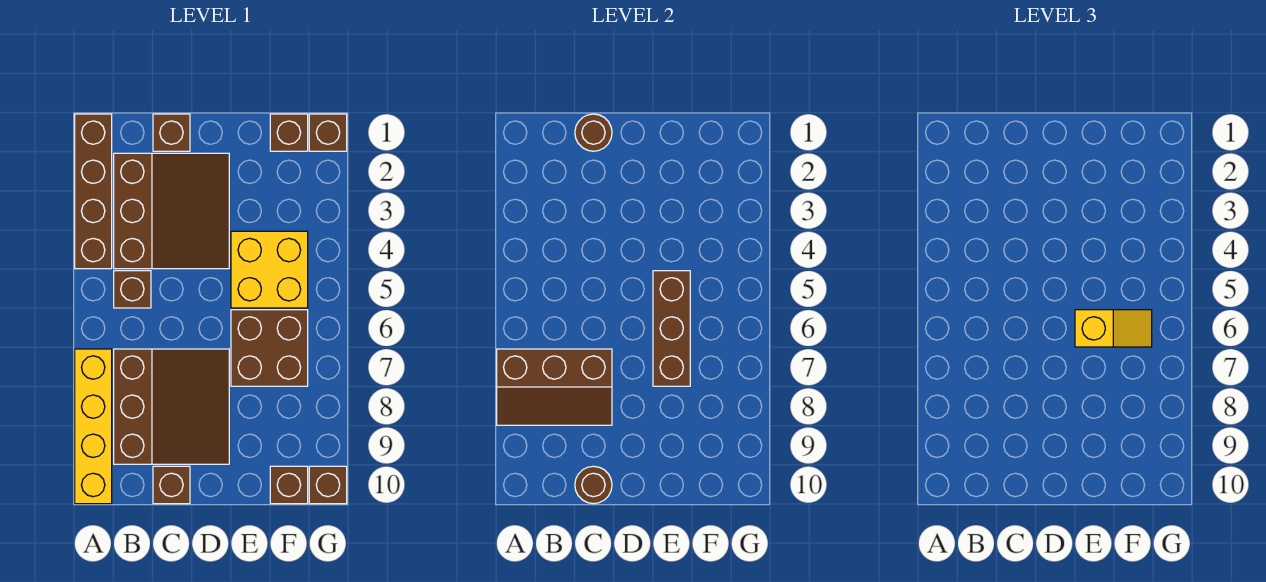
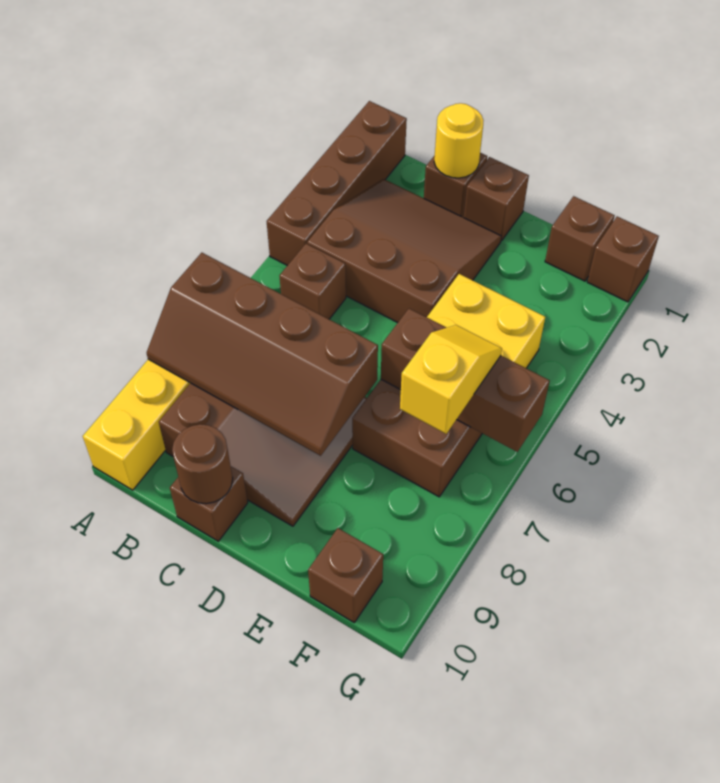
brown slope A7:C8 level 2 top 7 -> brown slope A7:D8 level 2 top 7
brown slope B2:D4 level 1 top B -> brown slope B2:D4 level 1 top 4
brown round brick C1 level 2 -> yellow round brick C1 level 2
brown brick E5:E7 level 2 -> brown brick E6:G6 level 2
yellow slope E6:F6 level 3 top E -> yellow slope F6:F7 level 3 top 7
brown brick G10 level 1 -> brown brick D1 level 1

